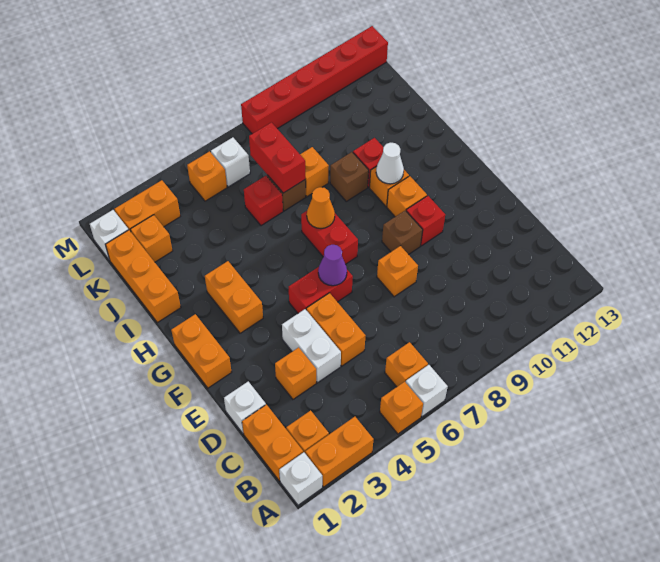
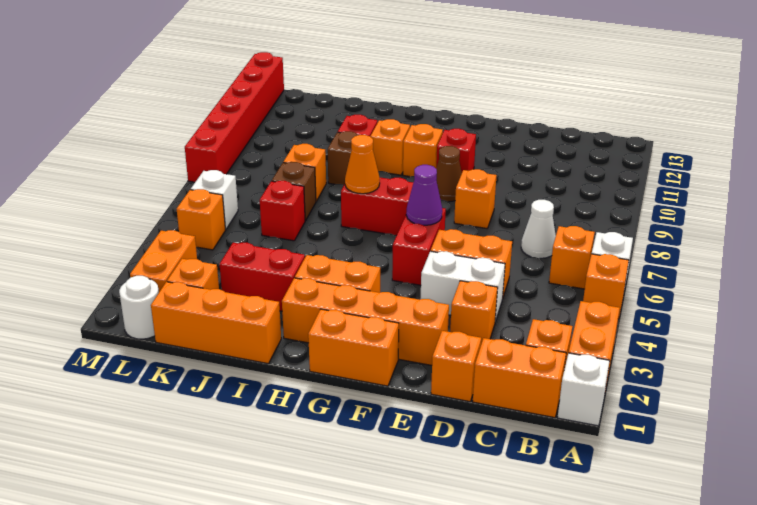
white brick D1 level 1 -> orange brick D1 level 1
none -> orange brick E2:H2 level 1
brown brick F9 level 1 -> brown cone F9 level 1
white cone H10 level 2 -> white cone C7 level 1
red brick J7:K7 level 2 -> red brick I3:J3 level 1
white brick L1 level 1 -> white round brick L1 level 1

